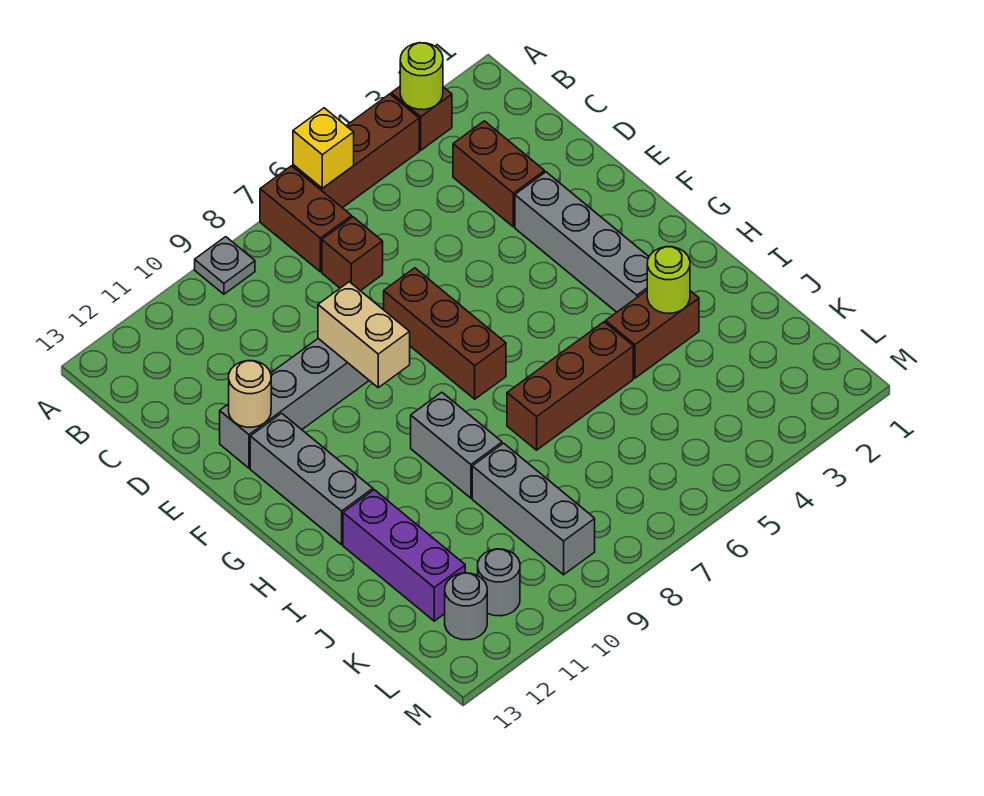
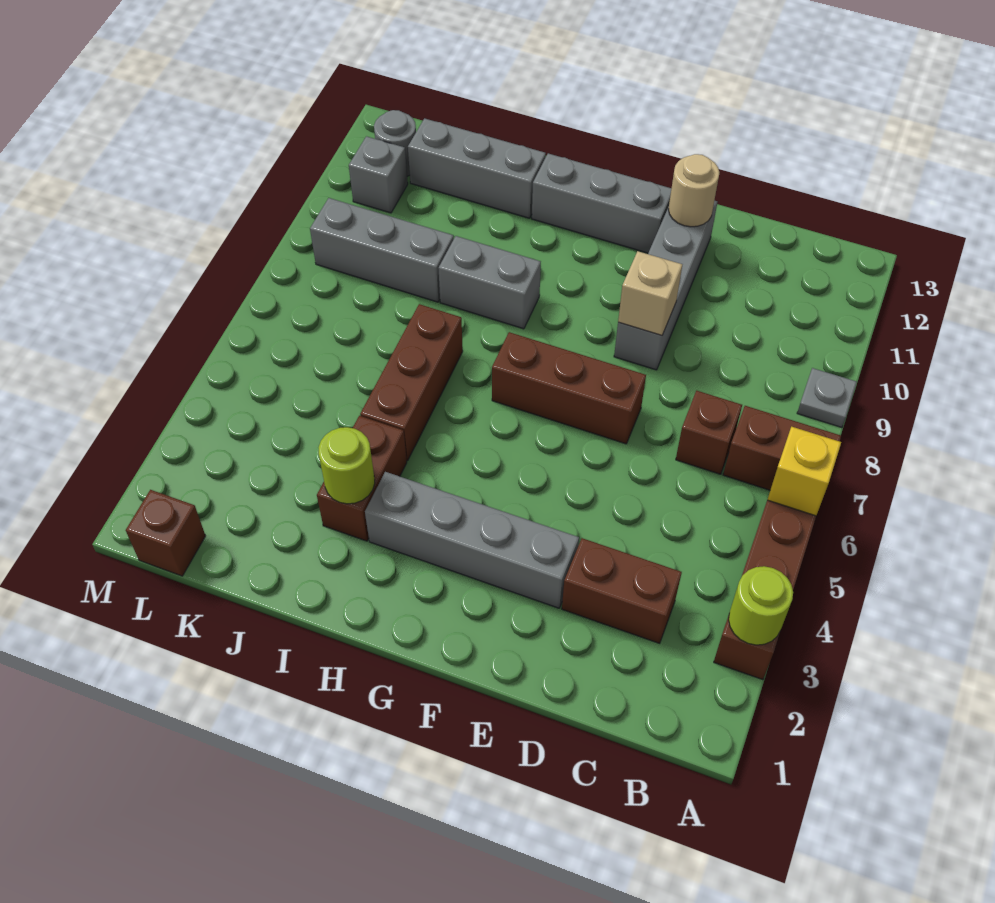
tan brick E9:F9 level 2 -> tan brick E9 level 2
purple brick I12:K12 level 1 -> grey brick I12:K12 level 1
none -> brown brick L1 level 1
grey round brick L11 level 1 -> grey brick L11 level 1

